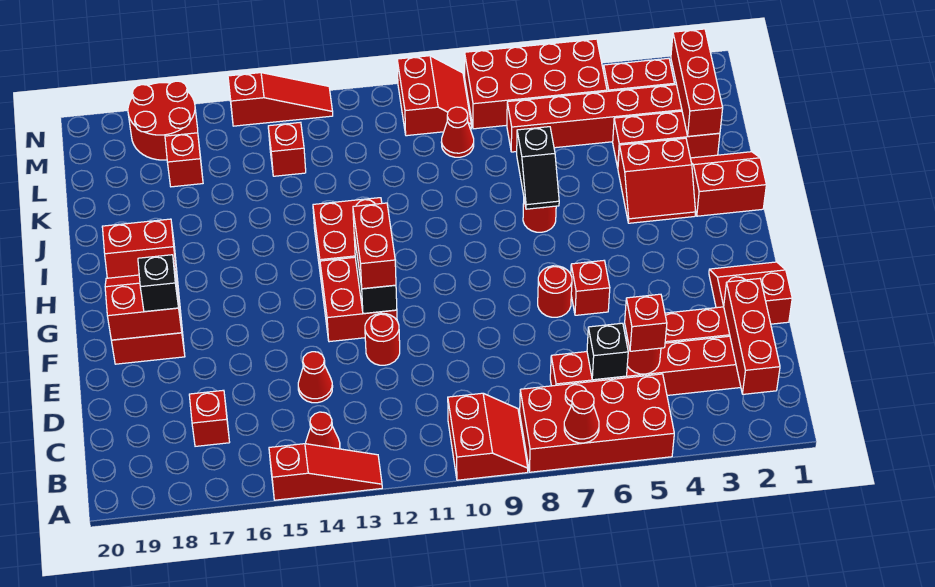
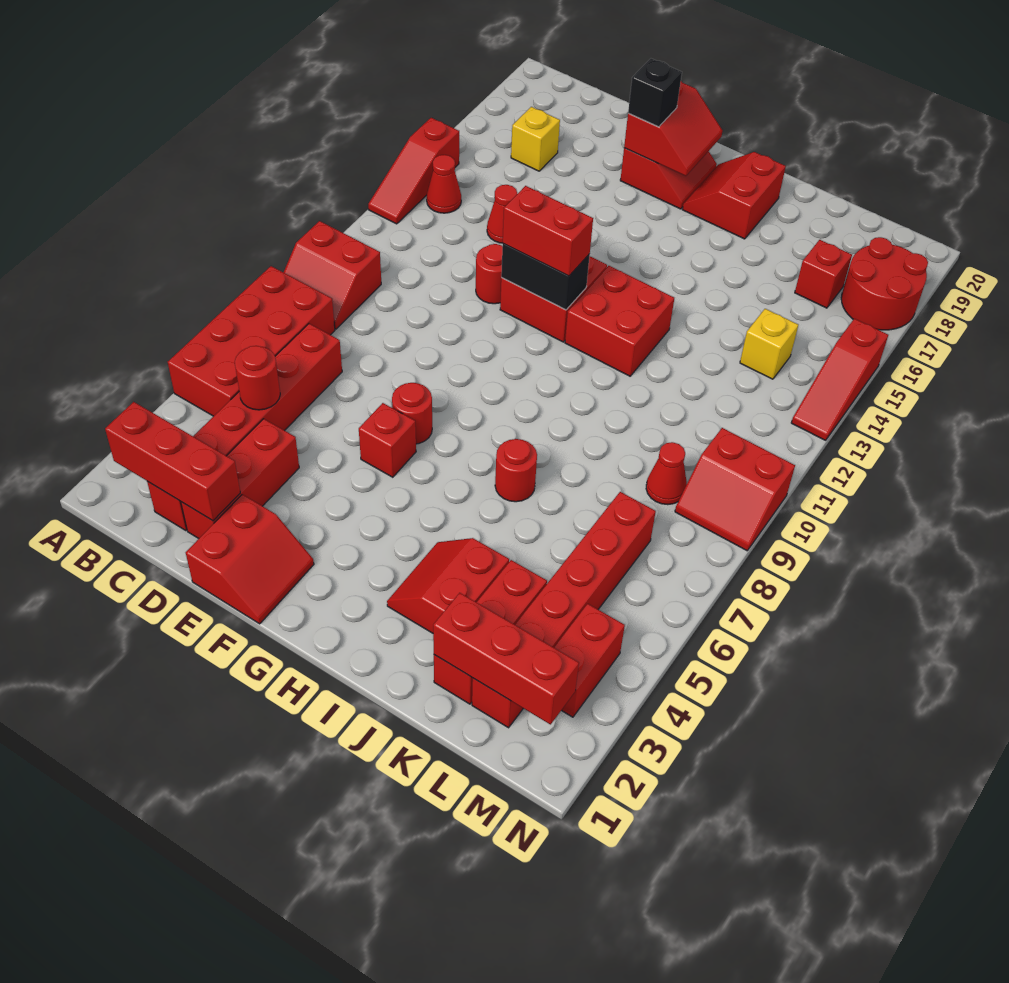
red cone A7 level 2 -> none
red brick C5 level 3 -> none
black brick C6 level 2 -> none
red brick C17 level 1 -> yellow brick C17 level 1
red slope I1:J2 level 1 top I -> none
black slope I7:J7 level 2 top J -> none
red brick L14 level 1 -> yellow brick L14 level 1
red brick M5:N8 level 1 -> none

